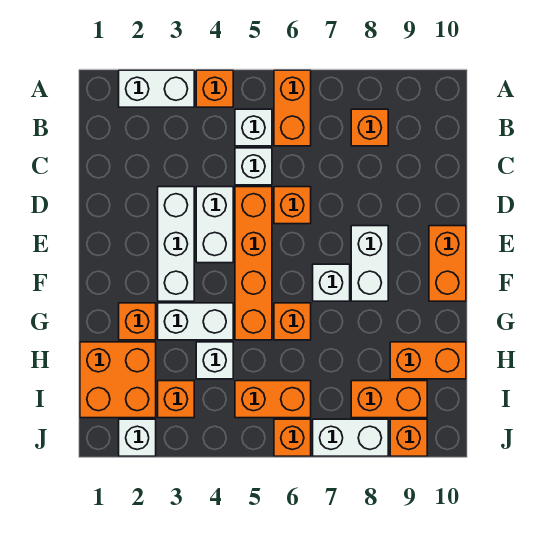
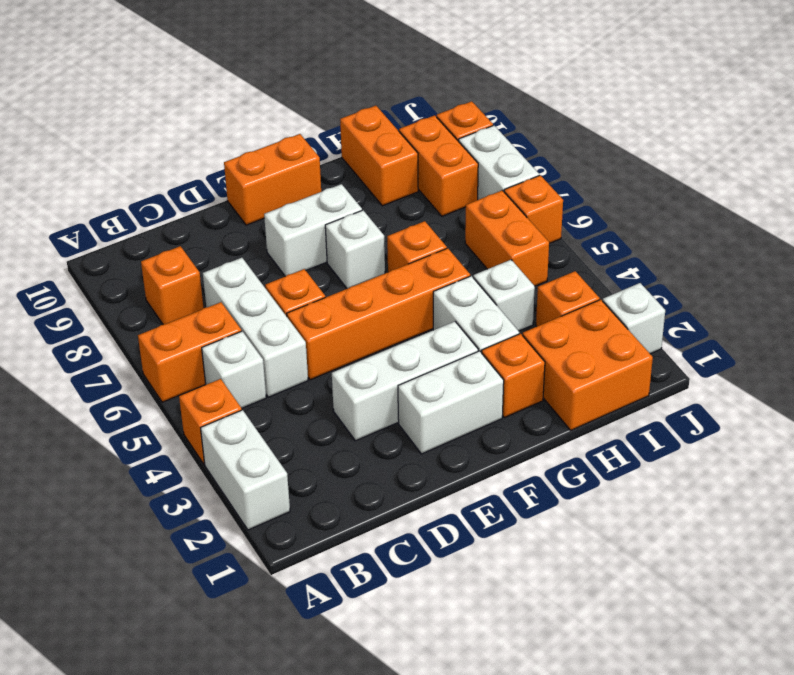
white brick C5 level 1 -> white brick C5:C7 level 1
white brick D4:E4 level 1 -> white brick E2:F2 level 1

